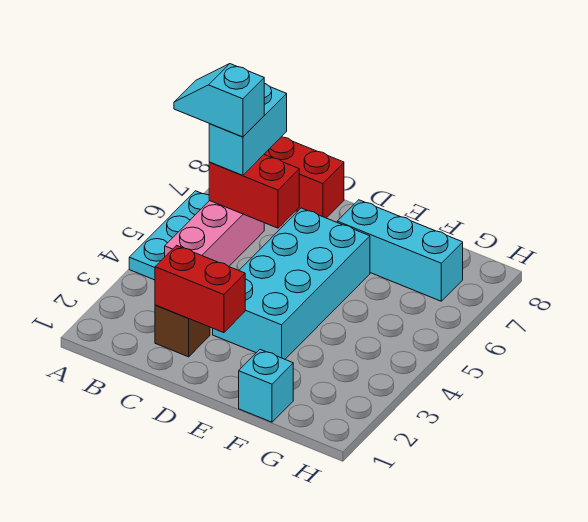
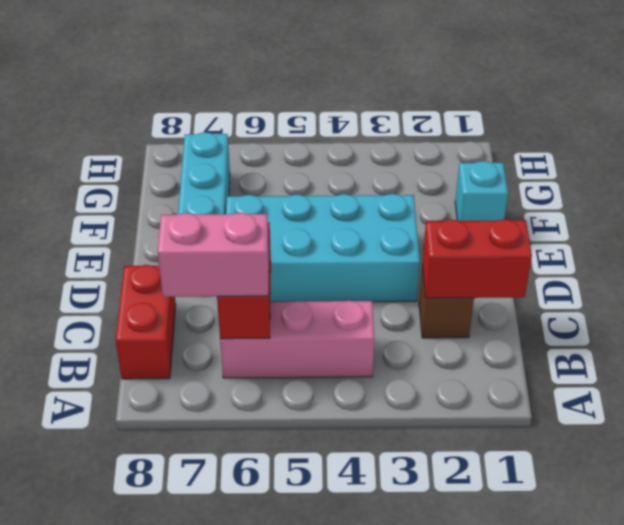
cyan plate A4:A6 level 1 -> none
cyan slope A6:B6 level 4 top B -> none
cyan brick B6:B7 level 3 -> pink brick B6:B7 level 3
red brick C2:D2 level 2 -> red brick C1:C2 level 2

